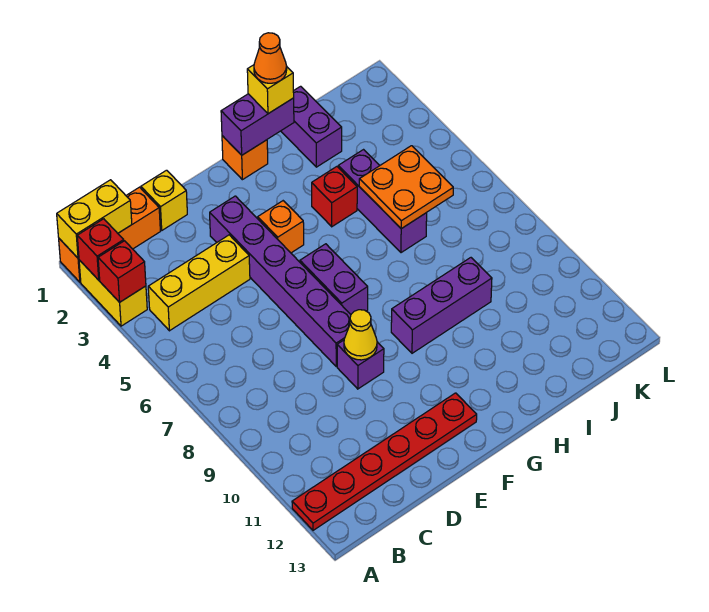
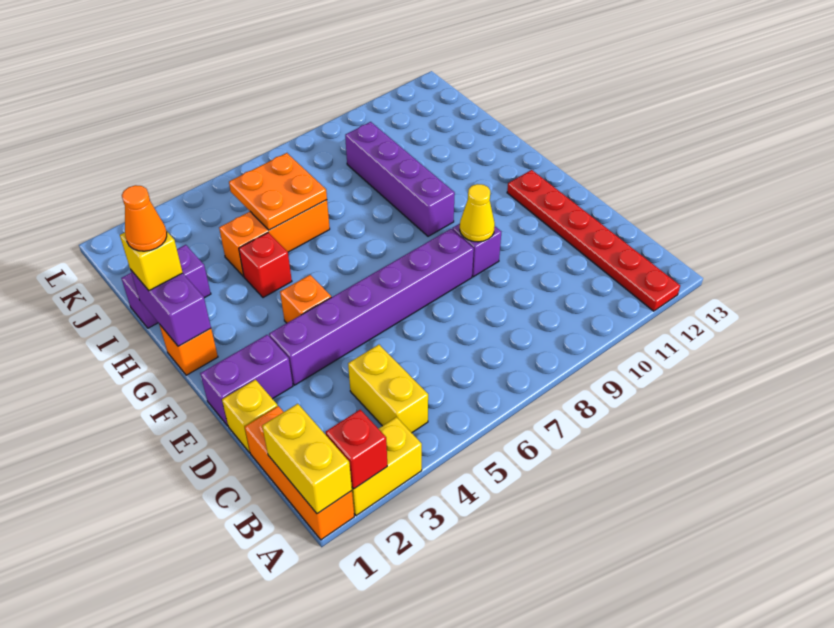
red brick A3 level 2 -> none
yellow brick B4:D4 level 1 -> yellow brick B4:C4 level 1
purple brick F6:F7 level 1 -> purple brick E1:E2 level 1
purple brick G9:I9 level 1 -> purple brick G9:J9 level 1
purple brick I4:I6 level 1 -> orange brick I4:I6 level 1

